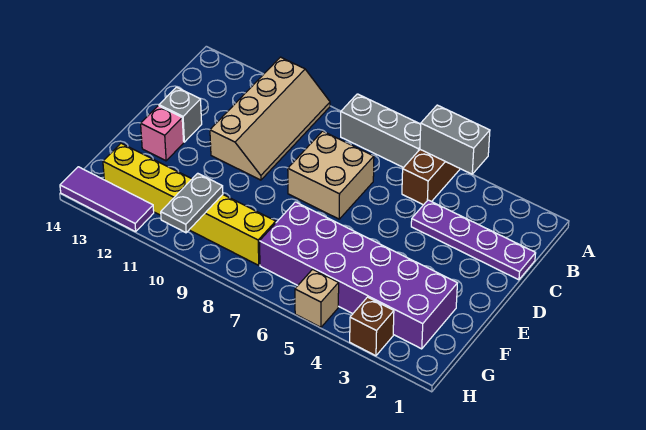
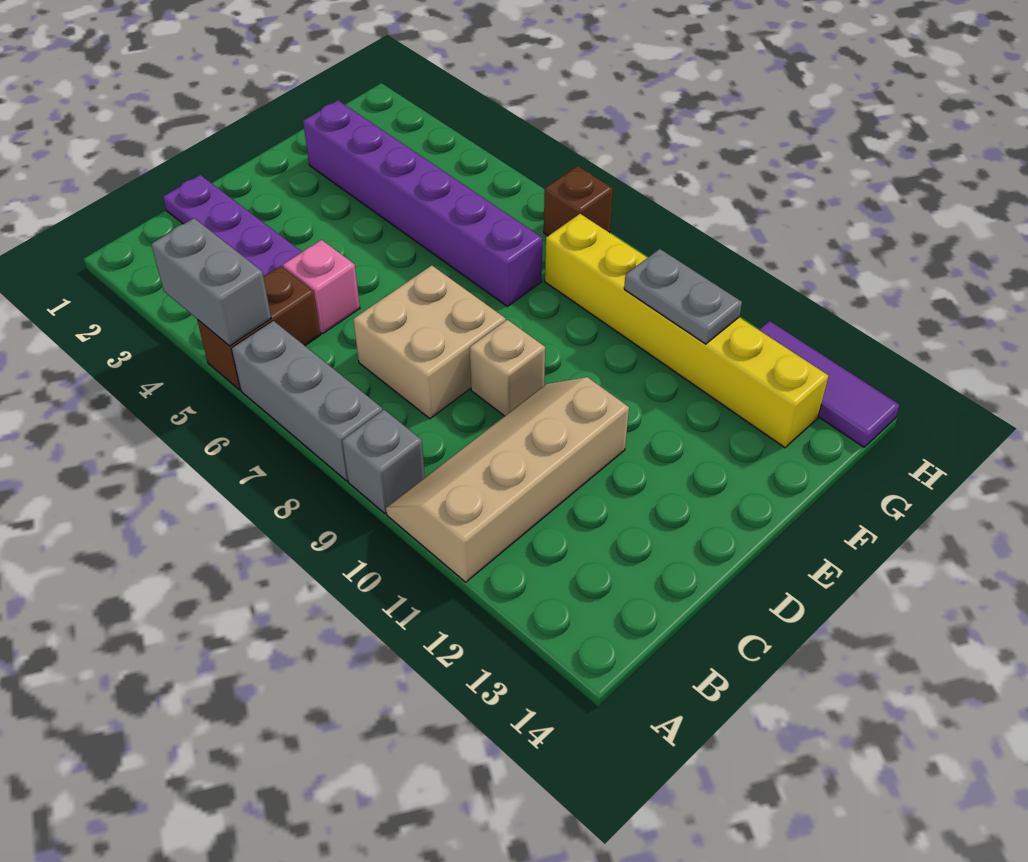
grey brick D13 level 1 -> grey brick A9 level 1
pink brick E13 level 1 -> pink brick C5 level 1
purple brick F2:G7 level 1 -> purple brick F2:F7 level 1
grey plate G10:H10 level 2 -> grey plate G10:G11 level 2
brown brick H3 level 1 -> brown brick H7 level 1
tan brick H5 level 1 -> tan brick D9 level 1

